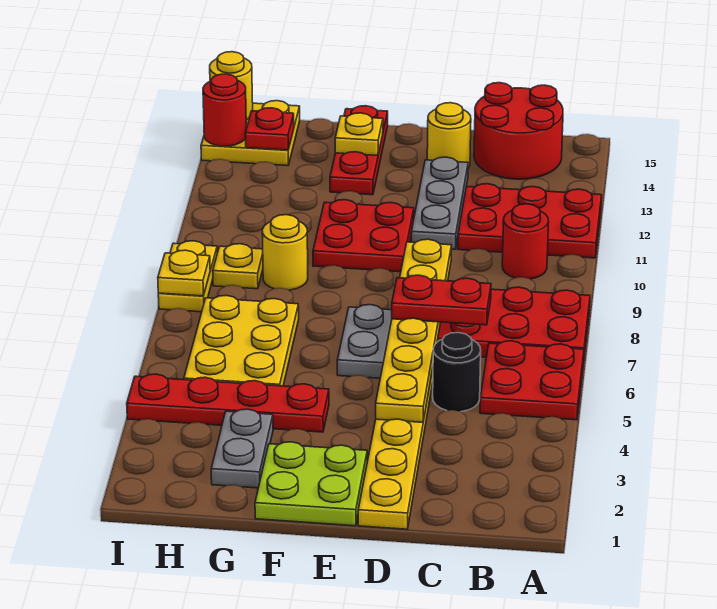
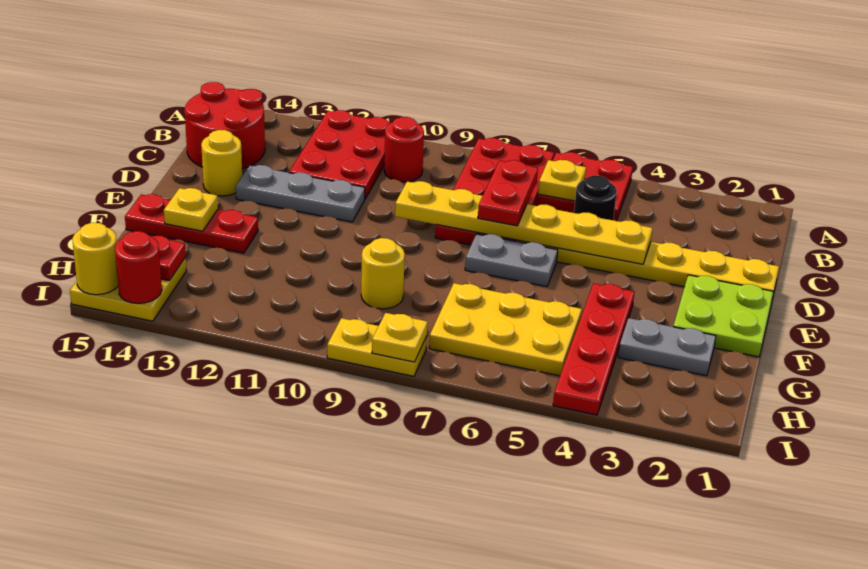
red plate E10:F11 level 1 -> none
yellow plate H9 level 1 -> yellow plate B6 level 2

